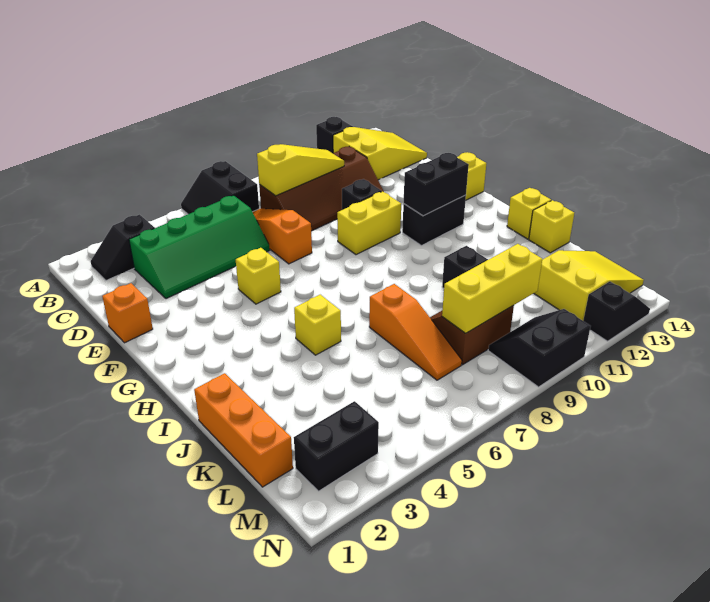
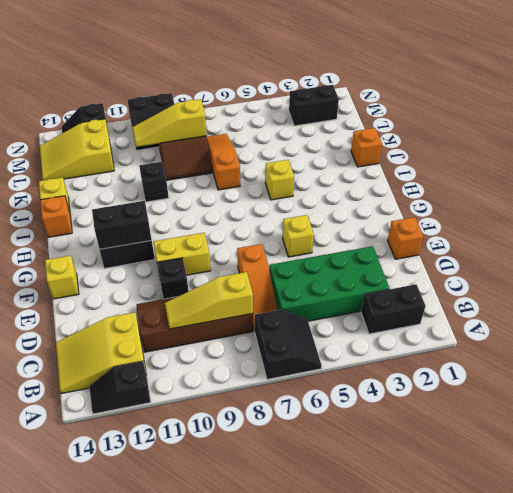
black slope B2:B3 level 1 top 3 -> black brick B2:B3 level 1
green slope C3:D6 level 1 top C -> green brick C3:D6 level 1
yellow brick I14 level 1 -> orange brick I14 level 1
orange brick J1:L1 level 1 -> orange brick J1 level 1
yellow brick L8:L10 level 2 -> yellow slope L8:L10 level 2 top 8

